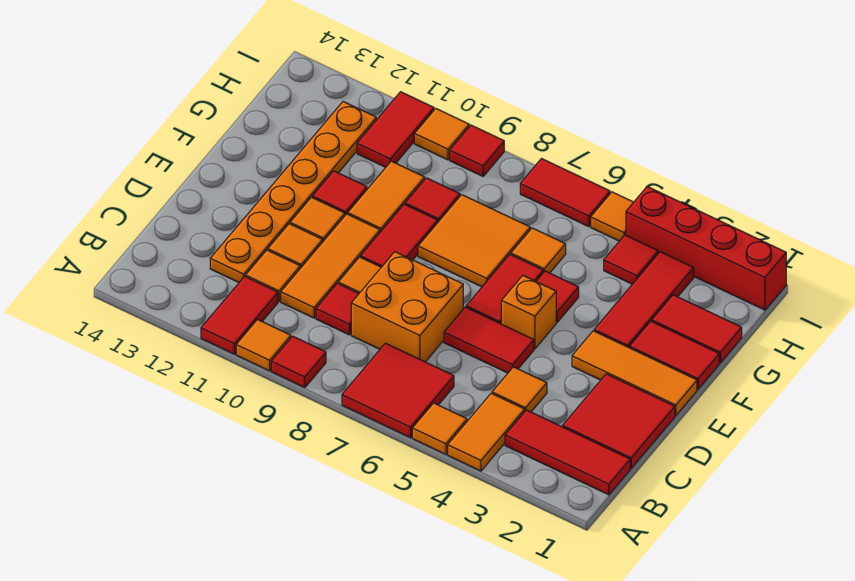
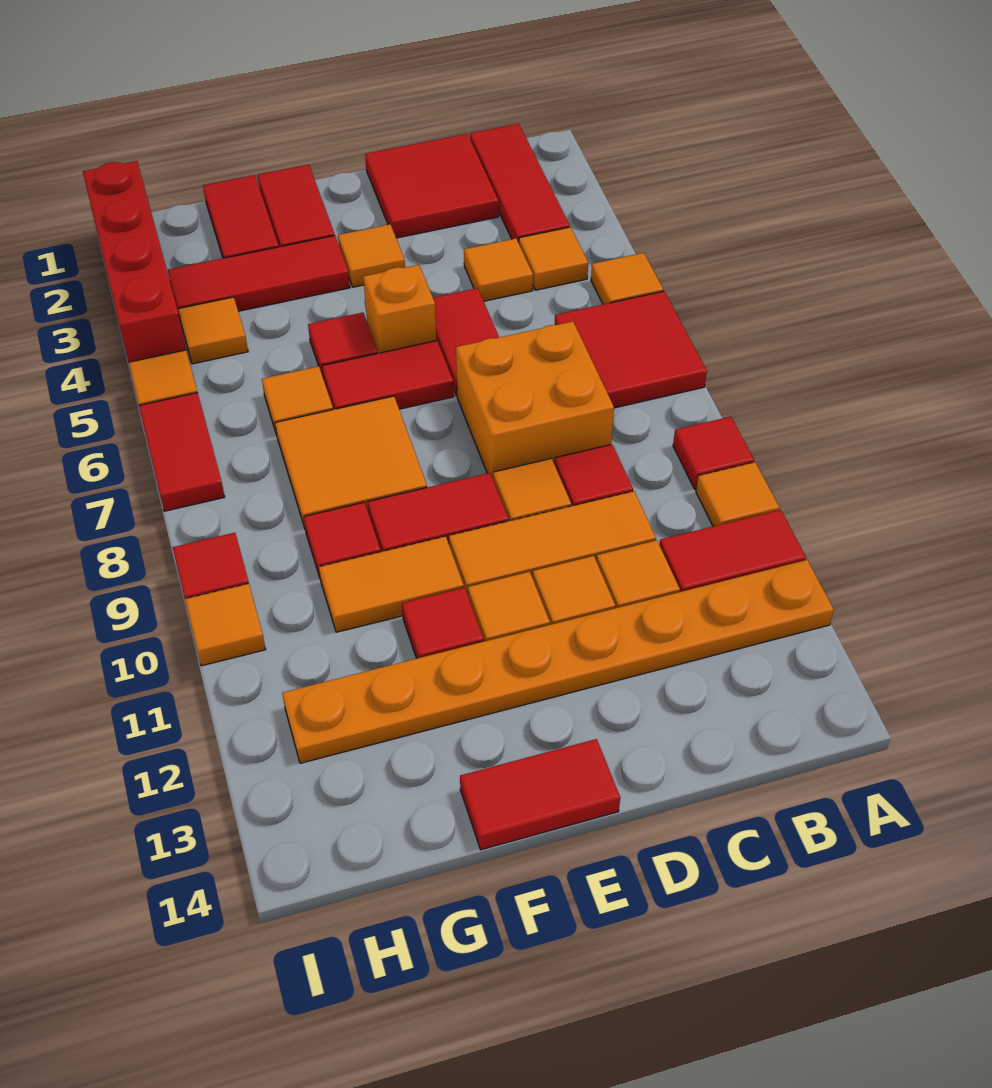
orange tile A4:B4 level 1 -> orange tile B4 level 1
orange plate C12:H12 level 1 -> orange plate A12:H12 level 1
orange tile E1:E3 level 1 -> orange tile E3 level 1
red tile H4 level 1 -> orange tile H4 level 1
red tile H11:I11 level 1 -> red tile E14:F14 level 1

